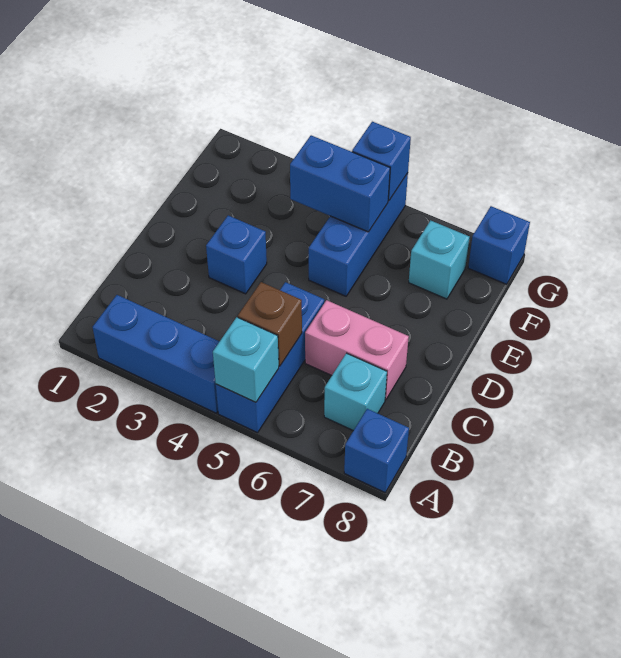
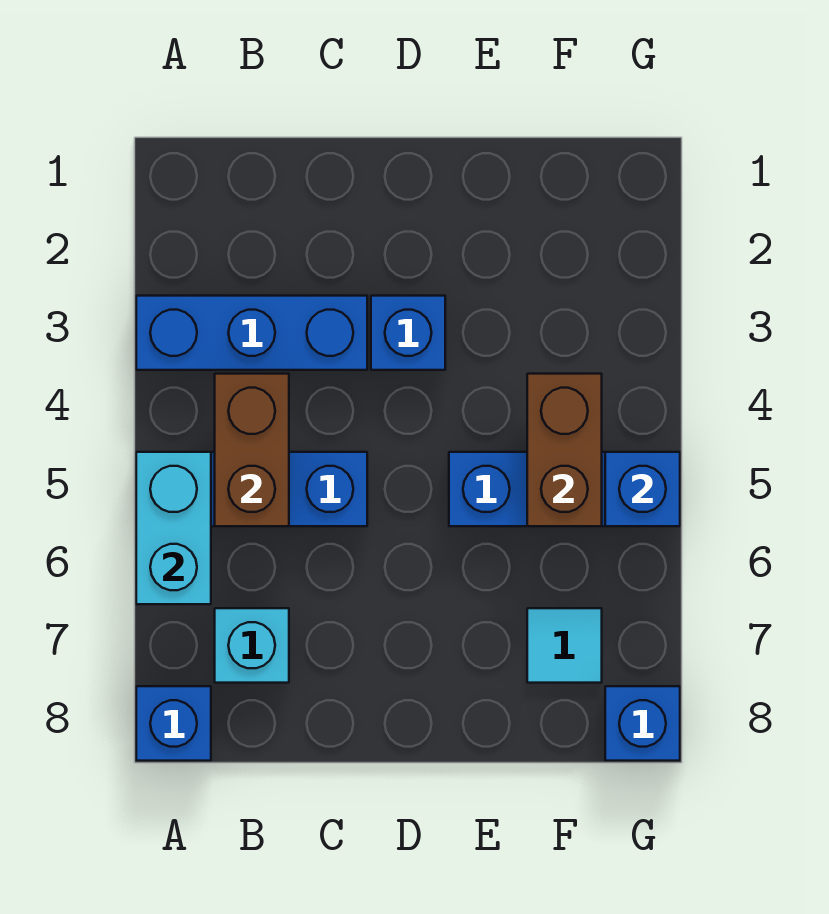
blue brick A2:A4 level 1 -> blue brick A3:C3 level 1
cyan brick A5 level 2 -> cyan brick A5:A6 level 2
brown brick B5 level 2 -> brown brick B4:B5 level 2
pink brick C6:C7 level 1 -> none
blue brick F4:F5 level 2 -> brown brick F4:F5 level 2
cyan brick F7 level 1 -> cyan tile F7 level 1

